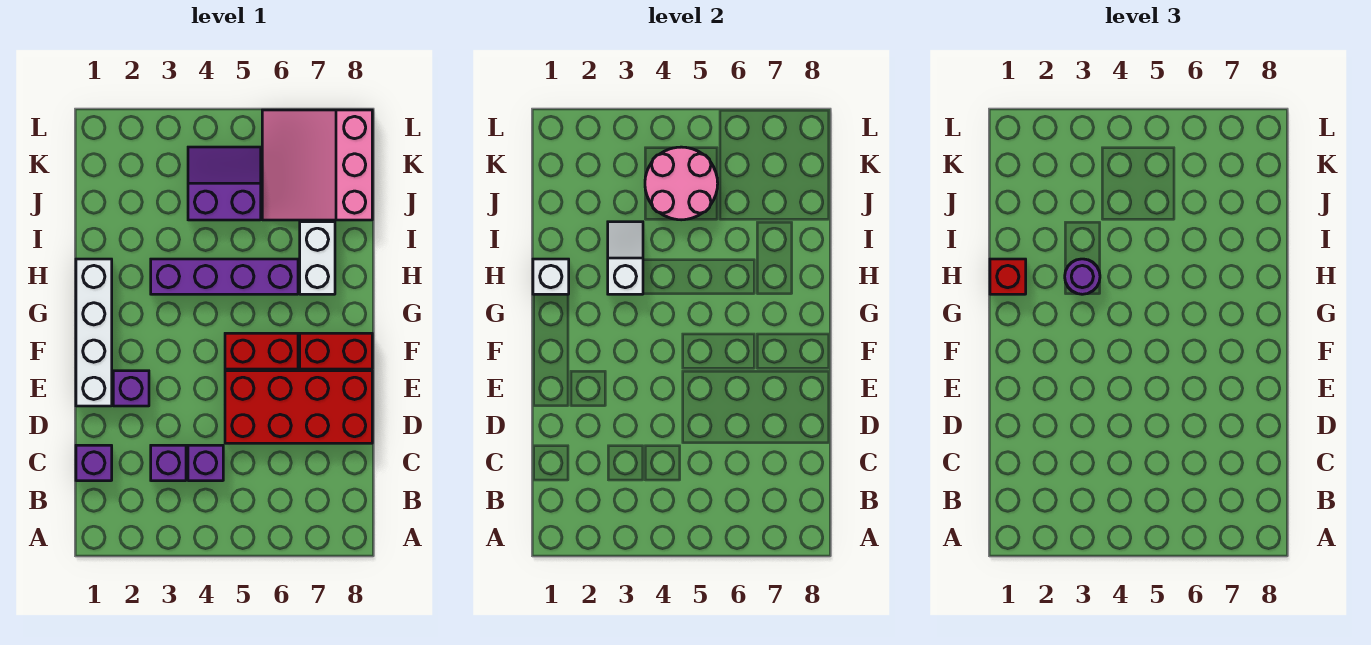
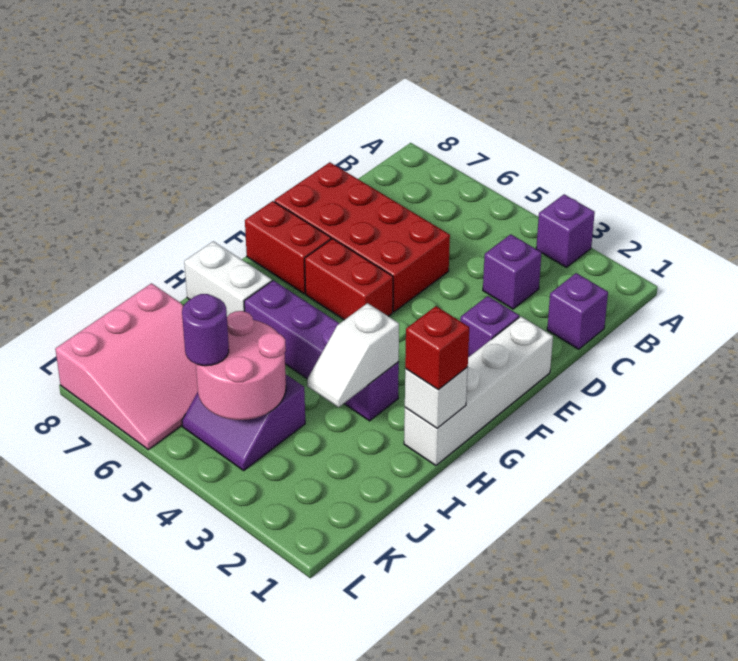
purple brick C4 level 1 -> purple brick A3 level 1
purple round brick H3 level 3 -> purple round brick K5 level 3
white brick H7:I7 level 1 -> white brick H7:H8 level 1

